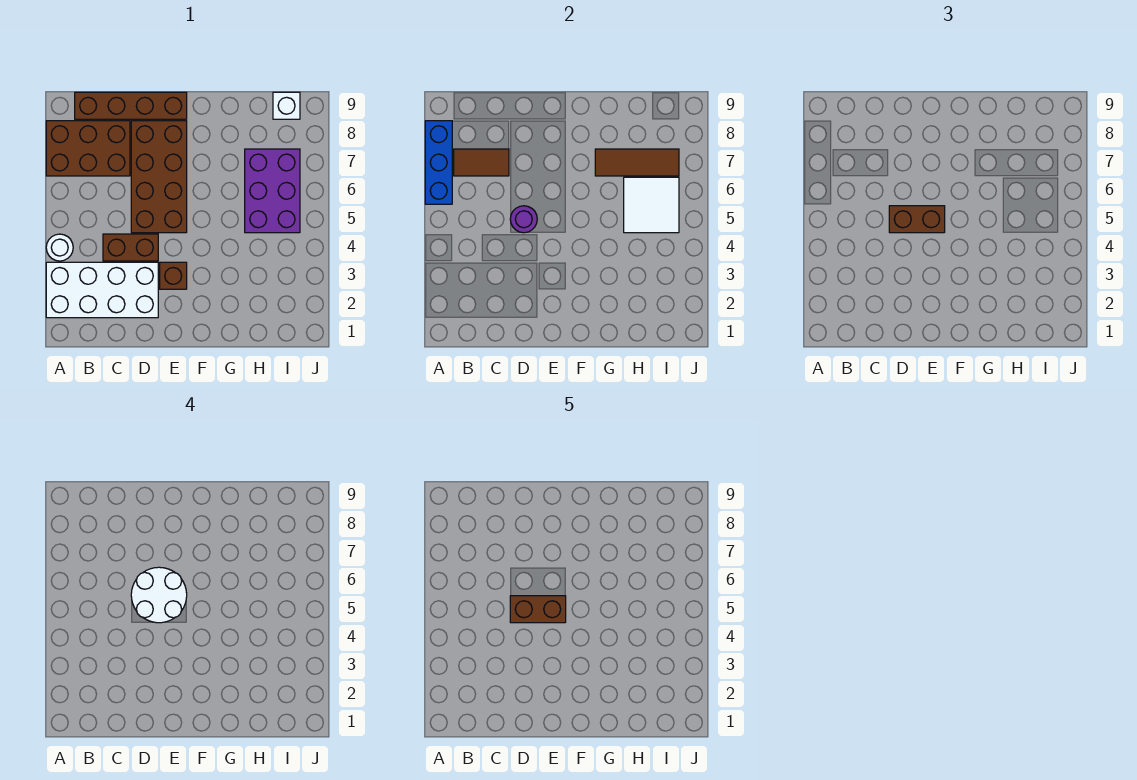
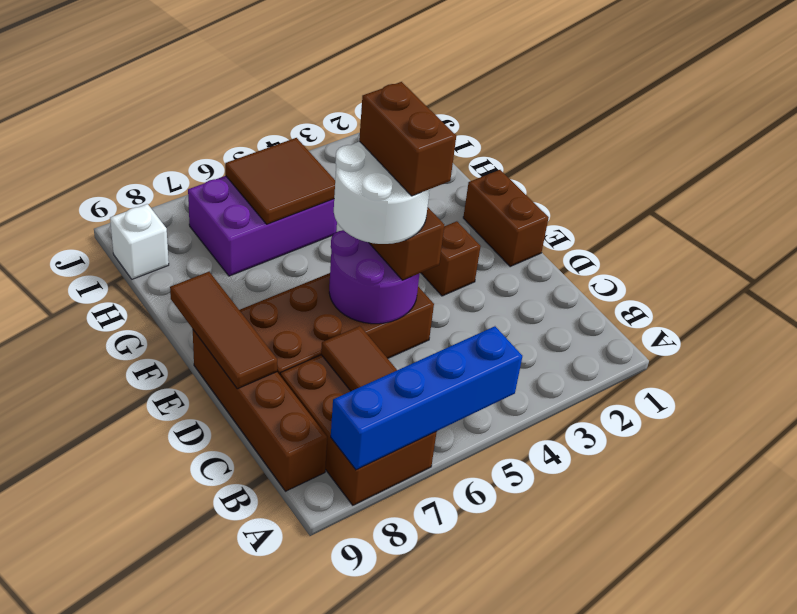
white brick A2:D3 level 1 -> none
white round brick A4 level 1 -> none
blue brick A6:A8 level 2 -> blue brick A5:A8 level 2
brown brick C4:D4 level 1 -> brown brick E1:F1 level 1
purple round brick D5 level 2 -> purple round brick D5:E6 level 2
brown tile G7:I7 level 2 -> brown tile D9:F9 level 2
white tile H5:I6 level 2 -> brown tile H5:I6 level 2

